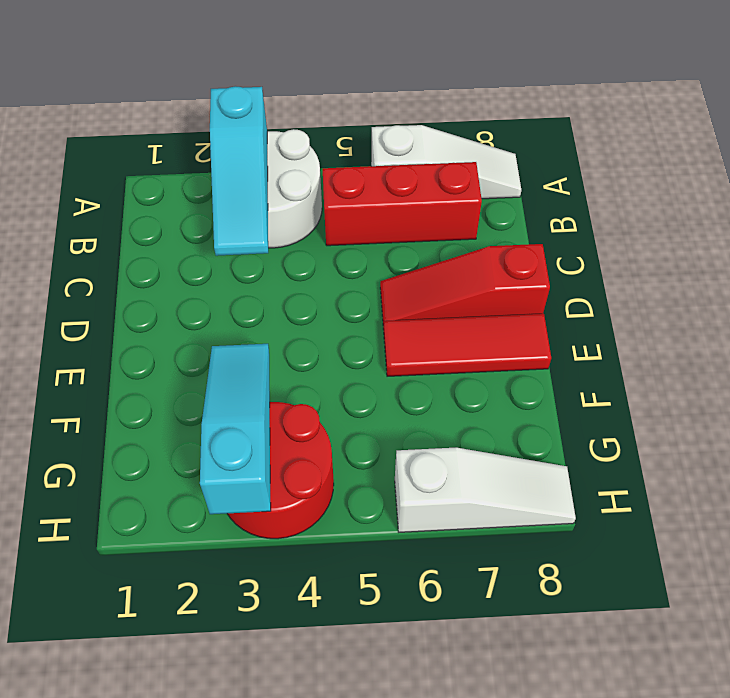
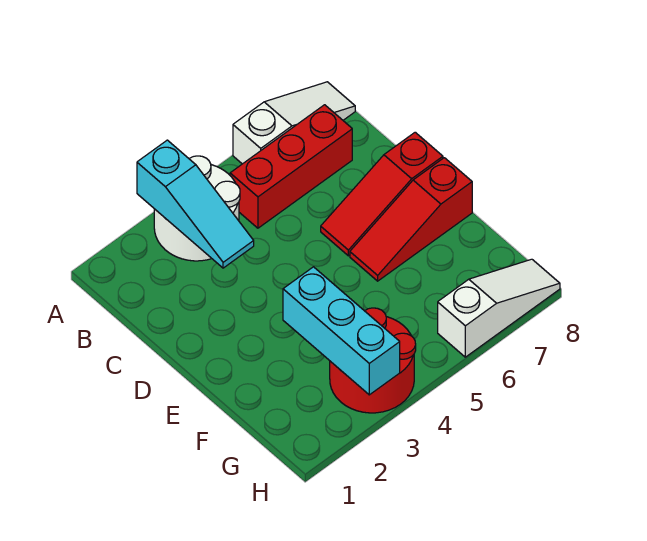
red tile E6:E8 level 1 -> red slope E6:E8 level 1 top 8
cyan slope F3:H3 level 2 top H -> cyan brick F3:H3 level 2

